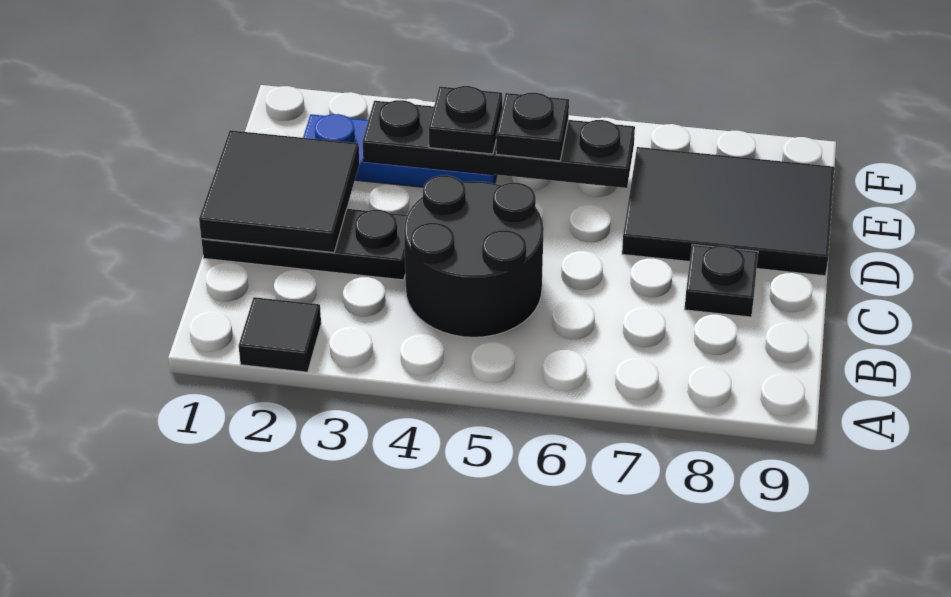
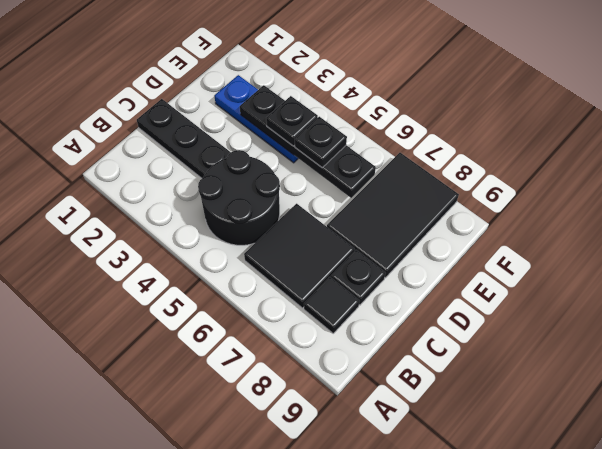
black tile A2 level 1 -> black tile B8 level 1
black tile C1:D2 level 2 -> black tile B6:C7 level 1
black tile D7:E9 level 1 -> black tile D7:F8 level 1

